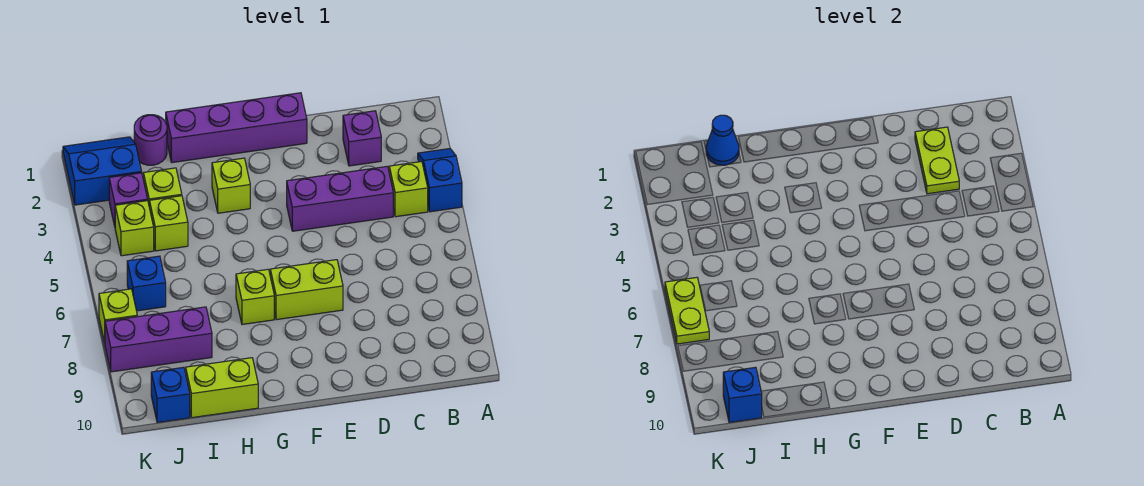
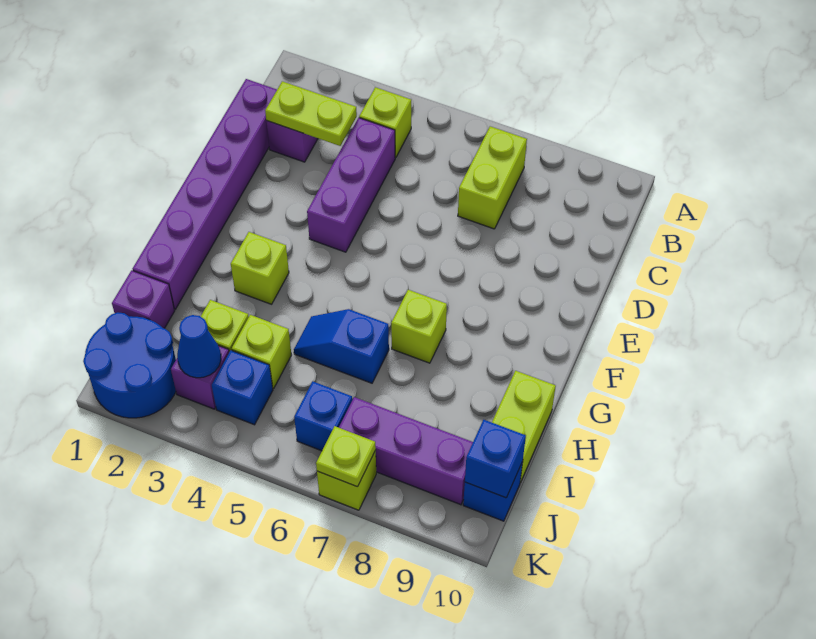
blue slope A3:A4 level 1 top 4 -> blue slope H5:H6 level 1 top 6
purple brick E1:H1 level 1 -> purple brick C1:H1 level 1
lime brick E7:F7 level 1 -> lime brick B7:C7 level 1
purple round brick I1 level 1 -> purple brick I1 level 1
blue cone I1 level 2 -> blue cone J3 level 2
purple brick I8:K8 level 1 -> purple brick J7:J9 level 1
blue slope J1:K2 level 1 top 2 -> blue round brick J1:K2 level 1
lime brick J4 level 1 -> blue brick J4 level 1
lime plate K6:K7 level 2 -> lime plate K7 level 2

